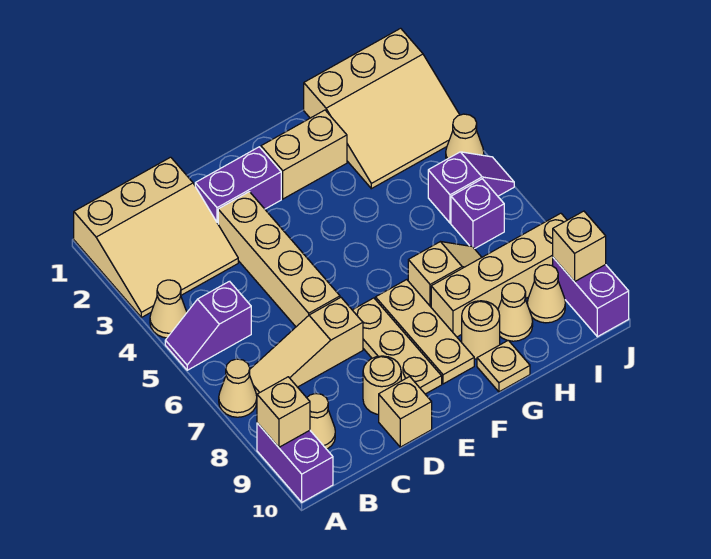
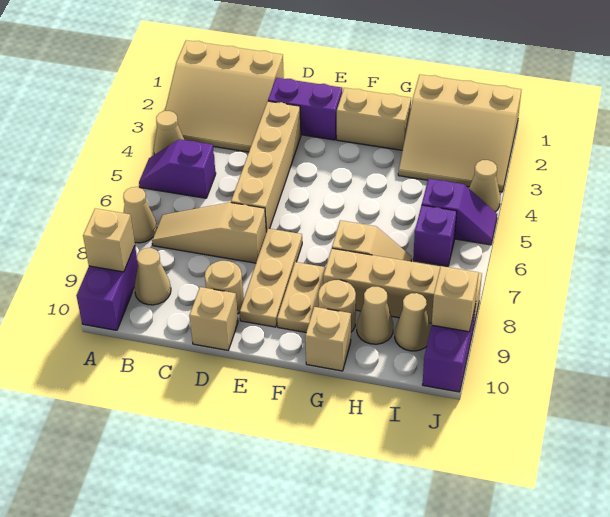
tan plate F7:F9 level 1 -> tan plate F8:F9 level 1
tan plate G10 level 1 -> tan brick G10 level 1

